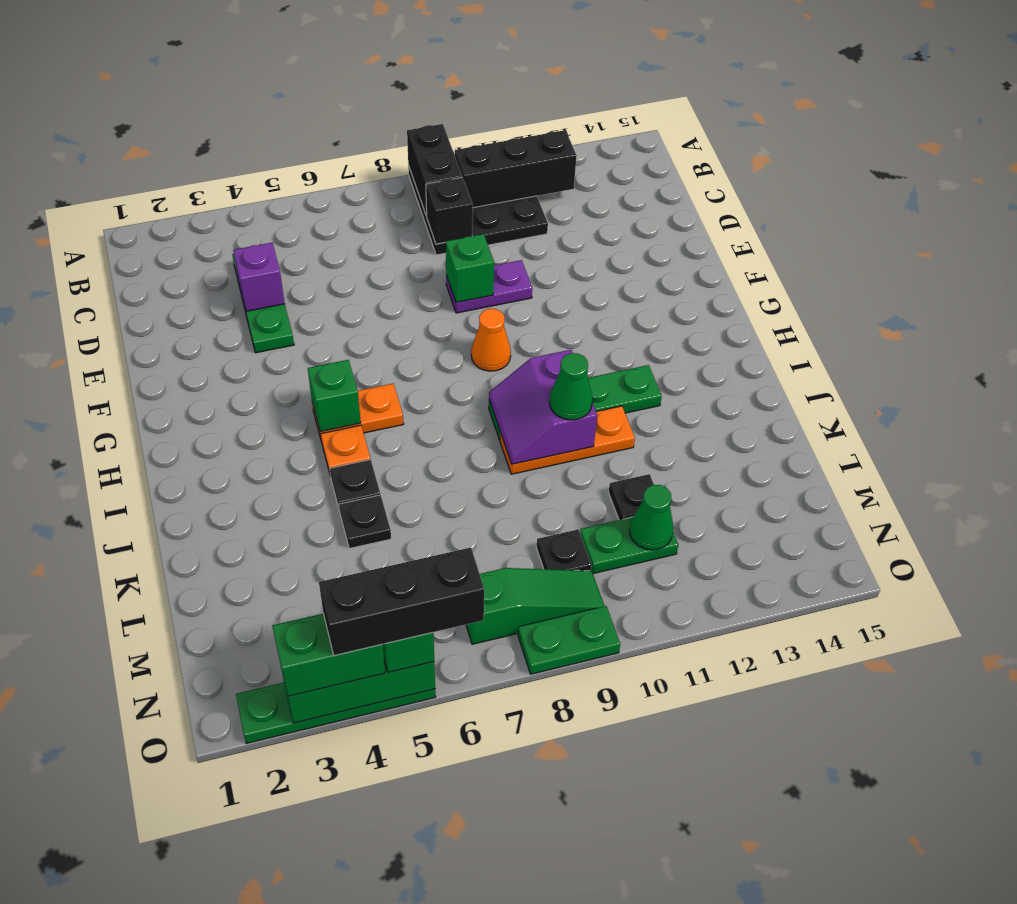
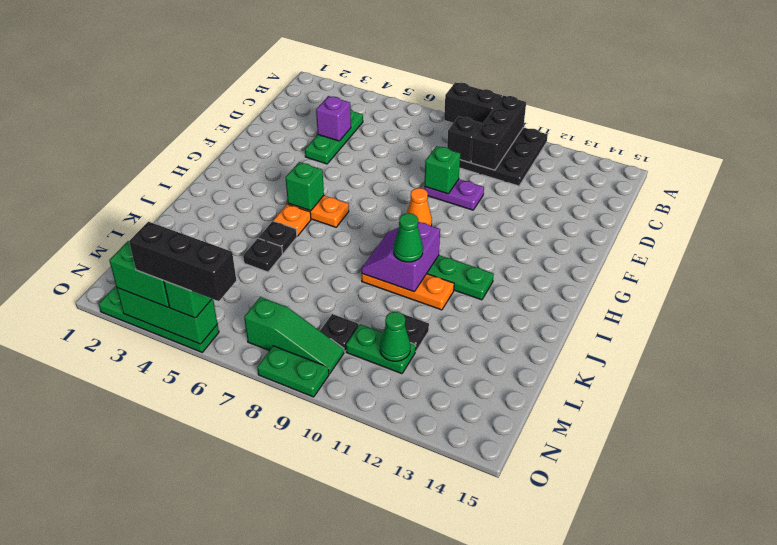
black brick A9:B9 level 2 -> black brick A8:A9 level 2
black brick B10:B12 level 2 -> black brick A10:C10 level 2

